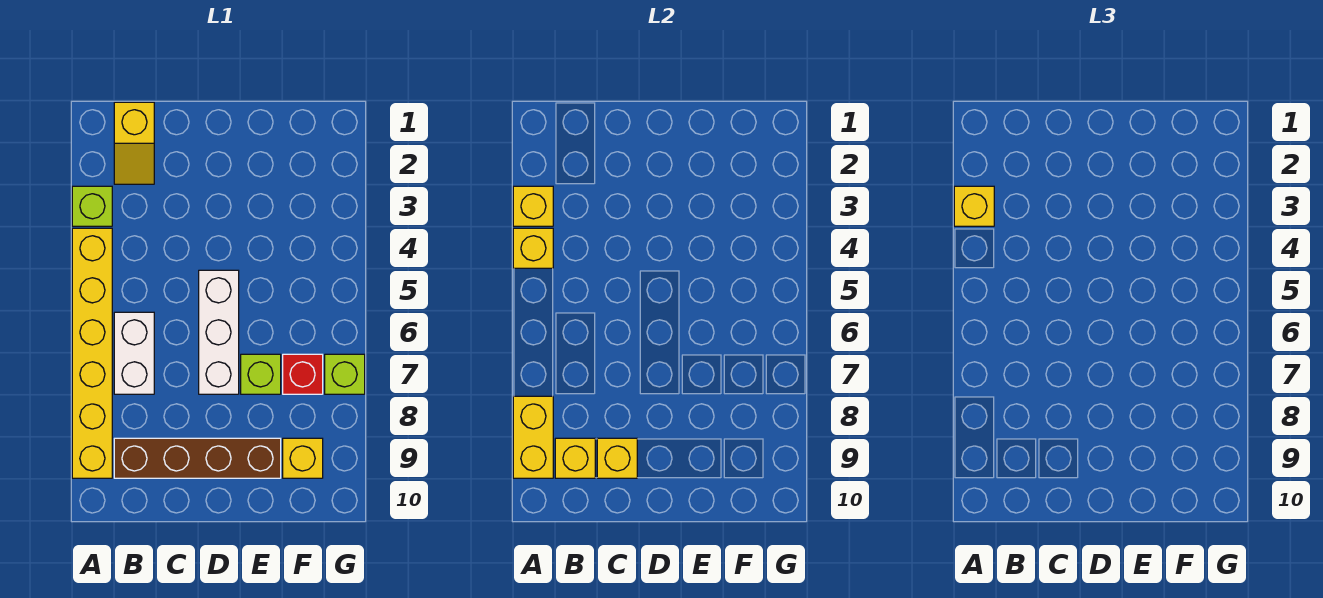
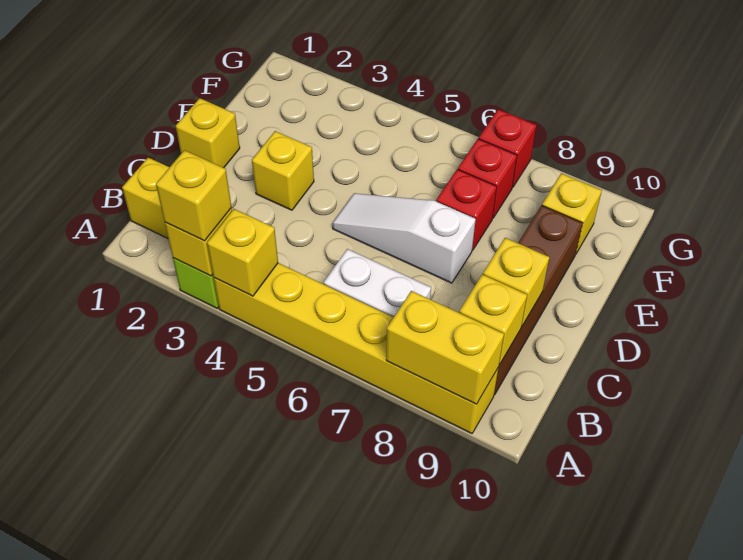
none -> yellow brick D1 level 1
none -> yellow brick D3 level 1
white brick D5:D7 level 1 -> white slope D5:D7 level 1 top 7
lime brick E7 level 1 -> red brick E7 level 1
lime brick G7 level 1 -> red brick G7 level 1

